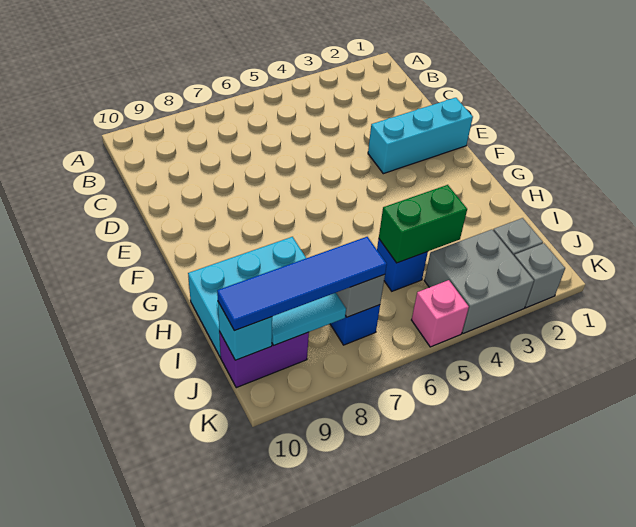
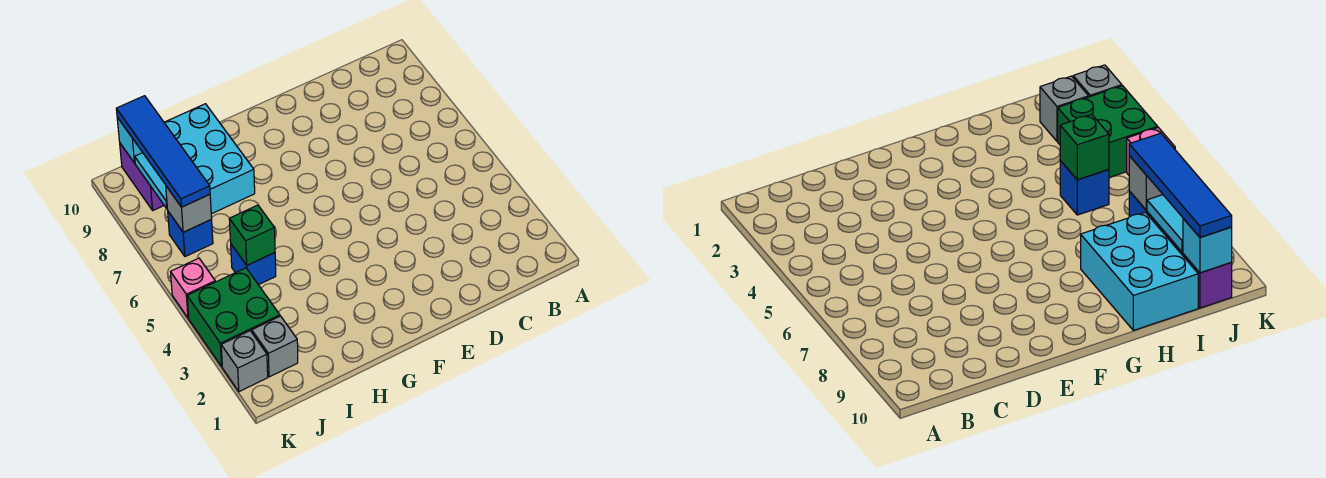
cyan brick E1:E3 level 1 -> none
green brick I4:I5 level 2 -> green brick I5 level 2
grey brick J3:K4 level 1 -> green brick J3:K4 level 1

